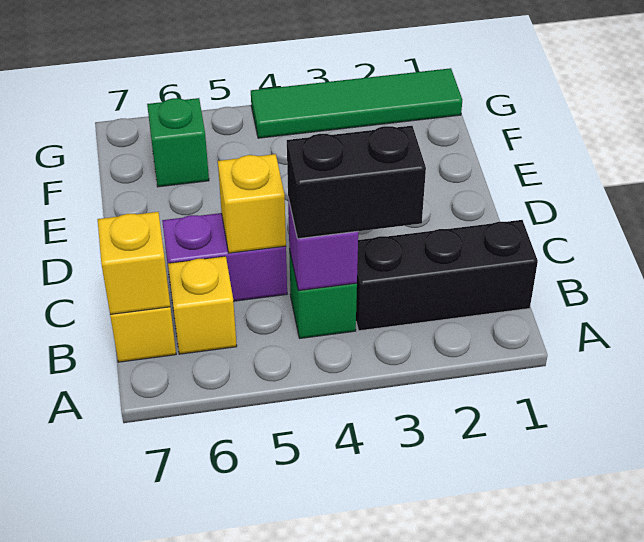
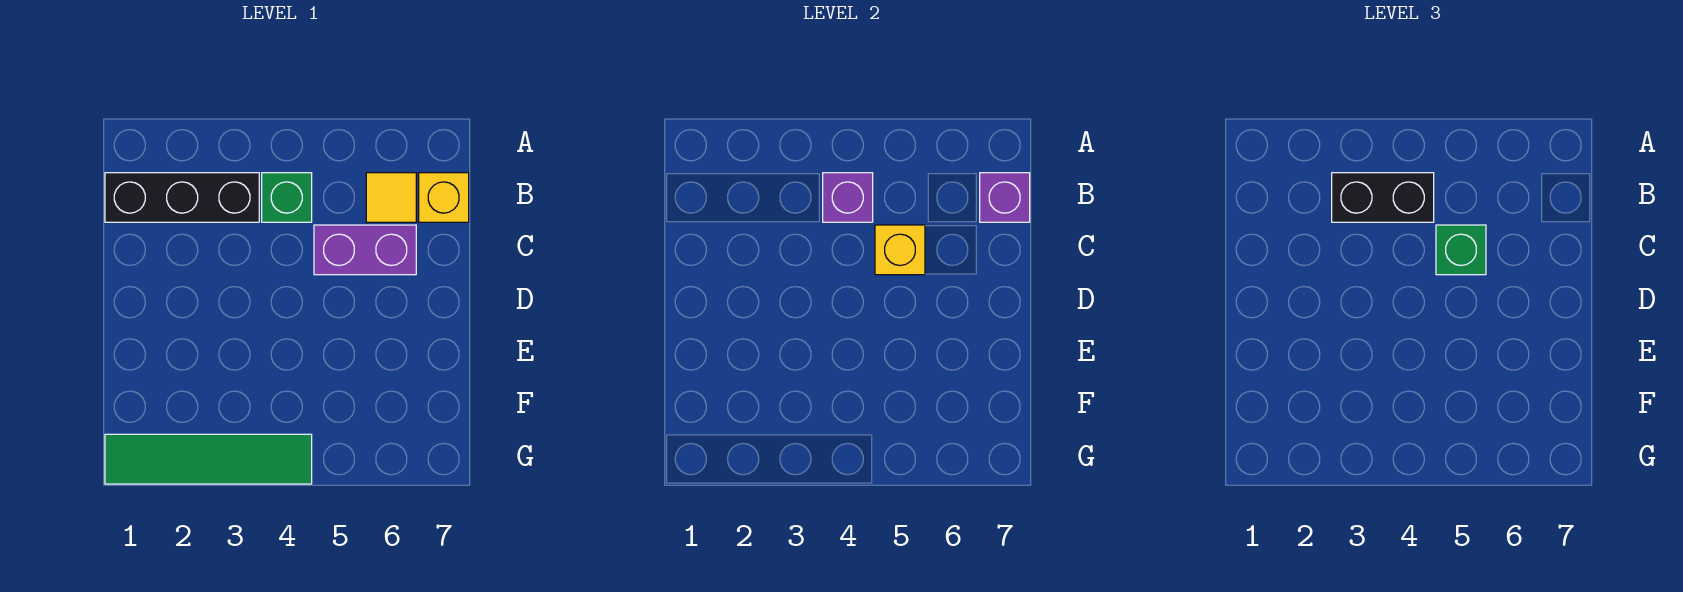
yellow brick B6 level 1 -> yellow tile B6 level 1
yellow brick B7 level 2 -> purple brick B7 level 2
green brick F6 level 1 -> green brick C5 level 3

